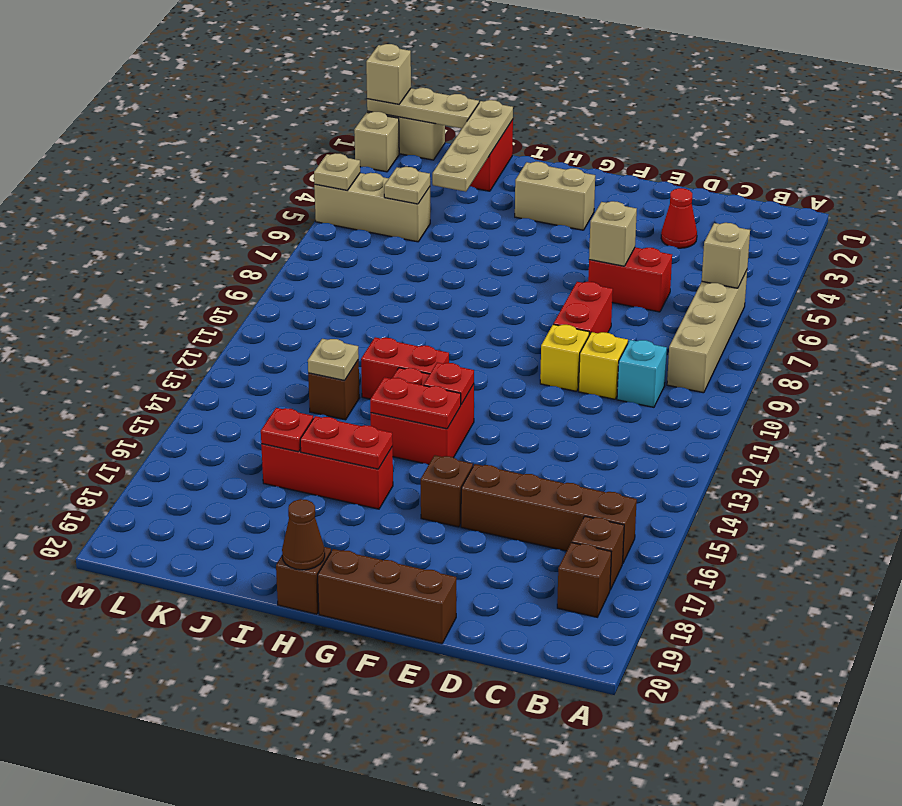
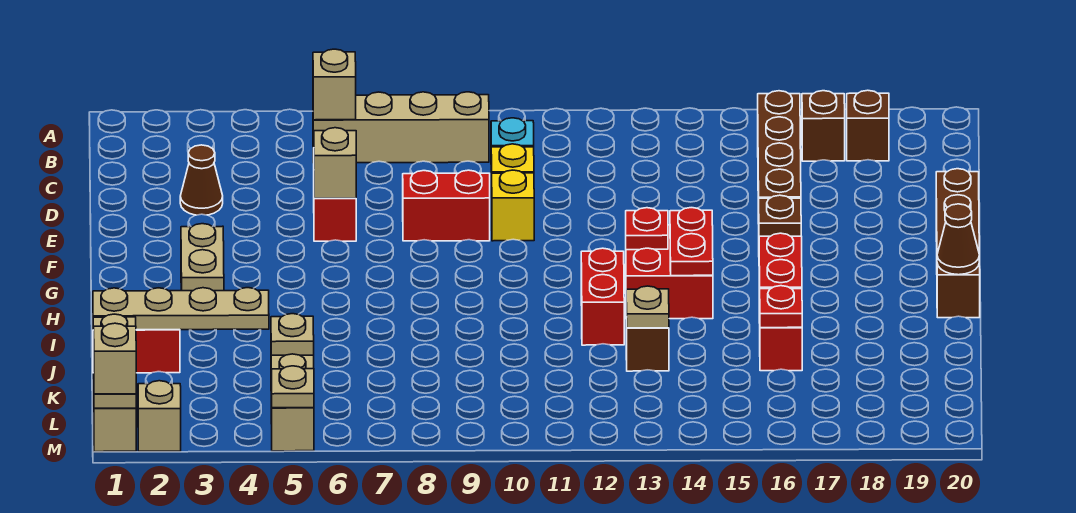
red cone D3 level 1 -> brown cone D3 level 1

